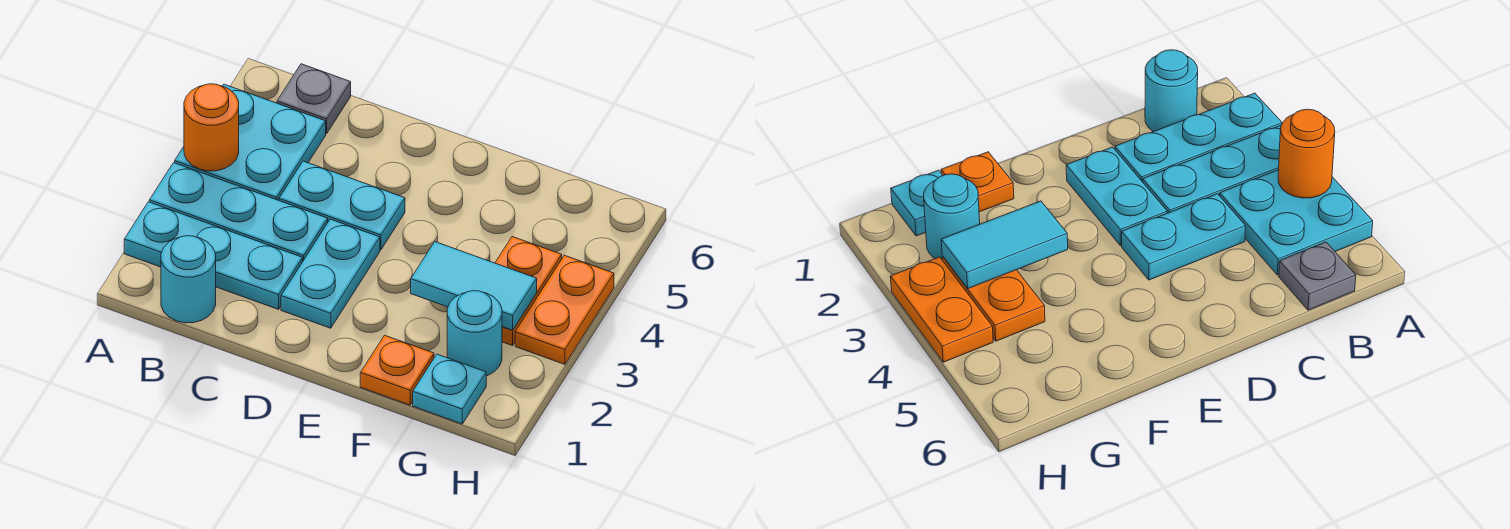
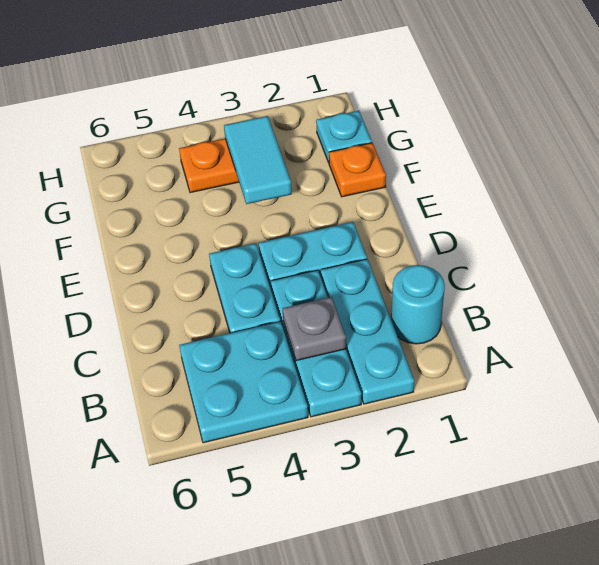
orange round brick A4 level 2 -> none
grey plate B6 level 1 -> grey plate B3 level 2
cyan round brick G2 level 1 -> none
orange plate H3:H4 level 1 -> none

